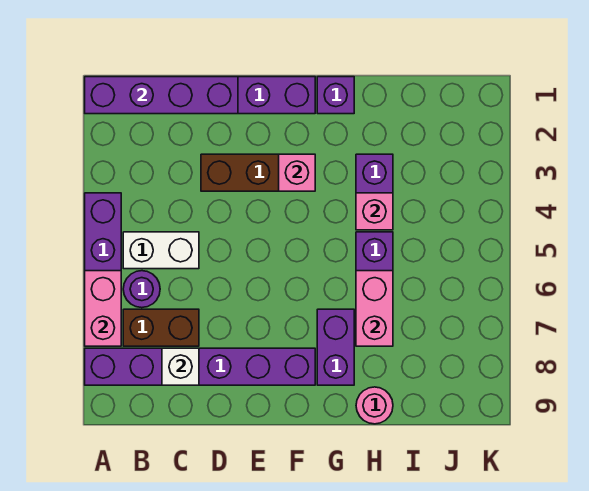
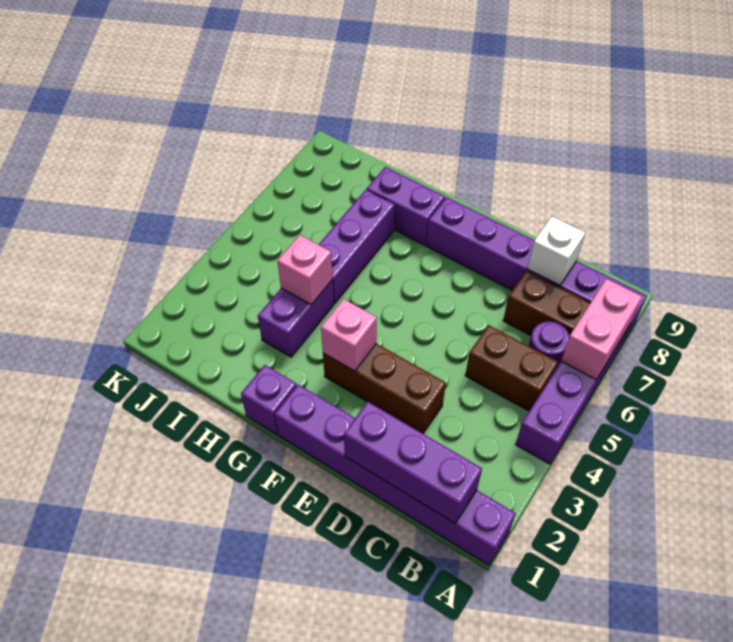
purple brick A1:D1 level 2 -> purple brick B1:D1 level 2
white brick B5:C5 level 1 -> brown brick B5:C5 level 1
purple brick G7:G8 level 1 -> purple brick G8:H8 level 1
pink brick H6:H7 level 2 -> none
pink round brick H9 level 1 -> none

